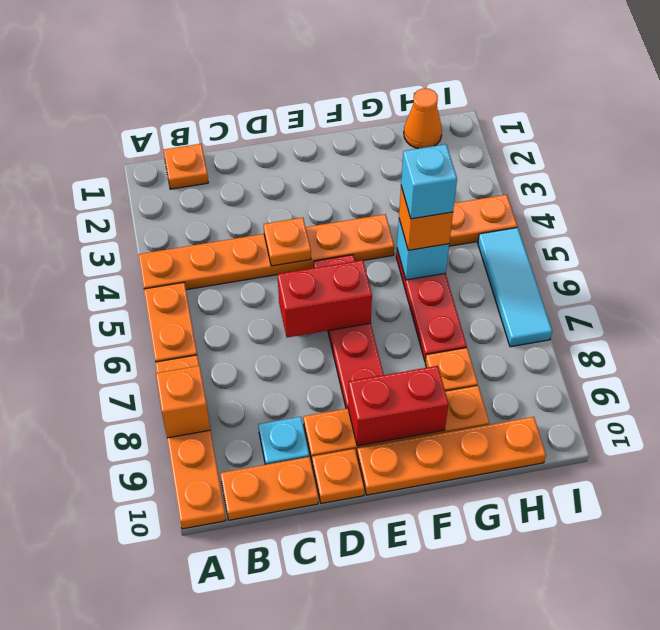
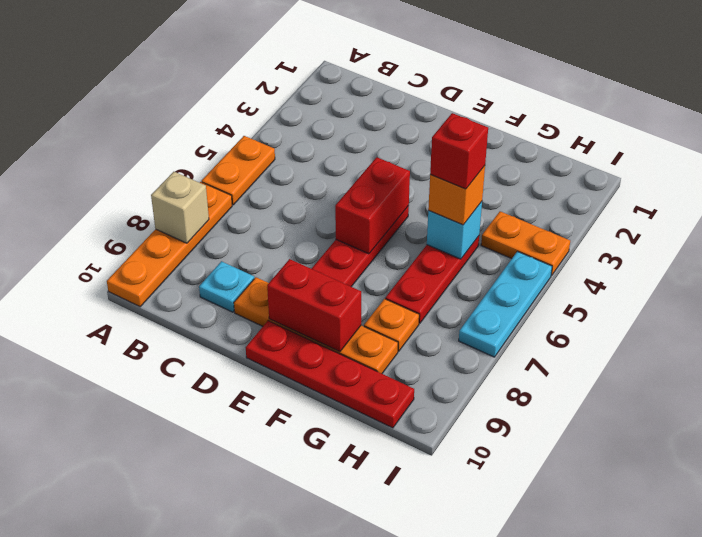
orange plate A4:F4 level 1 -> none
orange brick A8 level 2 -> tan brick A8 level 2
orange plate B1 level 1 -> none
orange plate B10:C10 level 1 -> none
orange plate D4 level 2 -> none
red brick D6:E6 level 2 -> red brick E5:E6 level 2
orange plate D10 level 1 -> none
orange plate E10:H10 level 1 -> red plate E10:H10 level 1
cyan brick G5 level 4 -> red brick G5 level 4
orange cone H1 level 1 -> none
cyan tile I5:I7 level 1 -> cyan plate I5:I7 level 1

